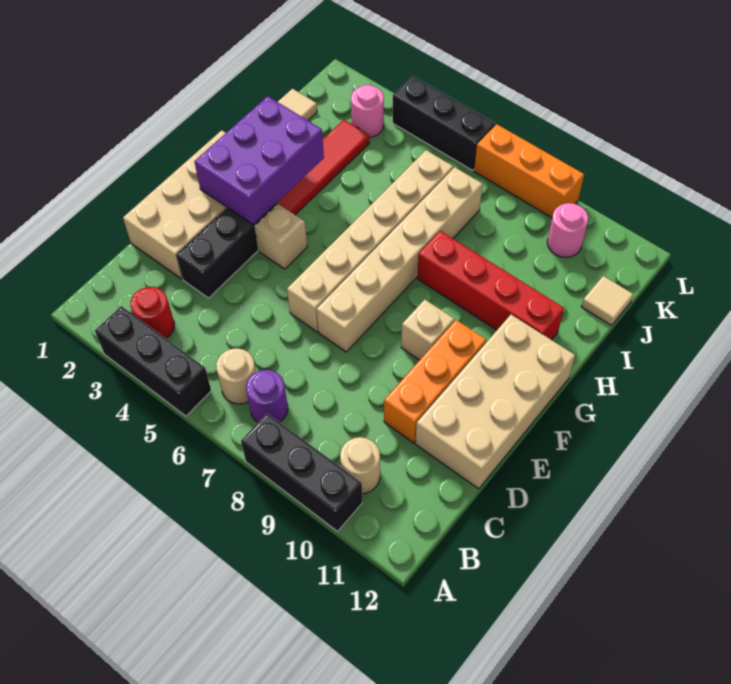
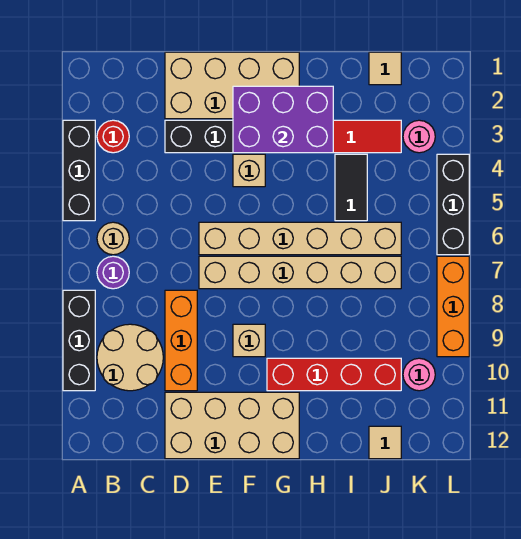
tan round brick B10 level 1 -> tan round brick B9:C10 level 1
orange brick D10:F10 level 1 -> orange brick D8:D10 level 1
red brick H8:H11 level 1 -> red brick G10:J10 level 1
none -> black tile I4:I5 level 1

